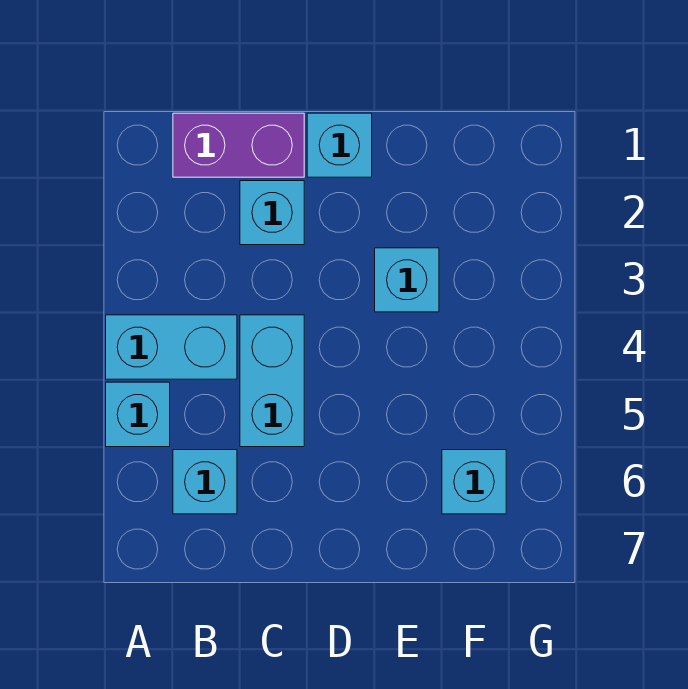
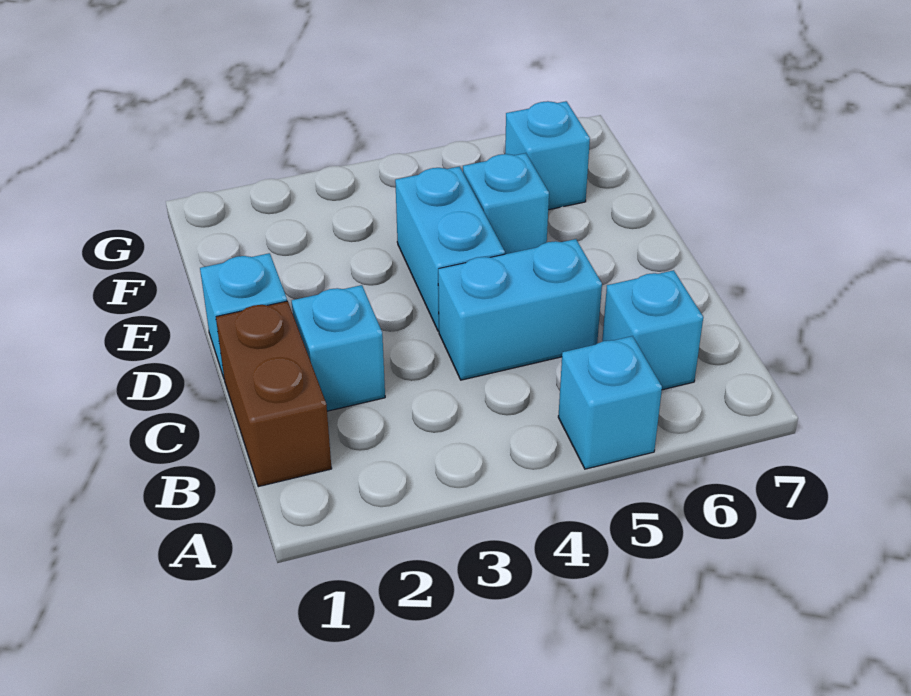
cyan brick A4:B4 level 1 -> cyan brick D4:E4 level 1
purple brick B1:C1 level 1 -> brown brick B1:C1 level 1
cyan brick E3 level 1 -> cyan brick E5 level 1

